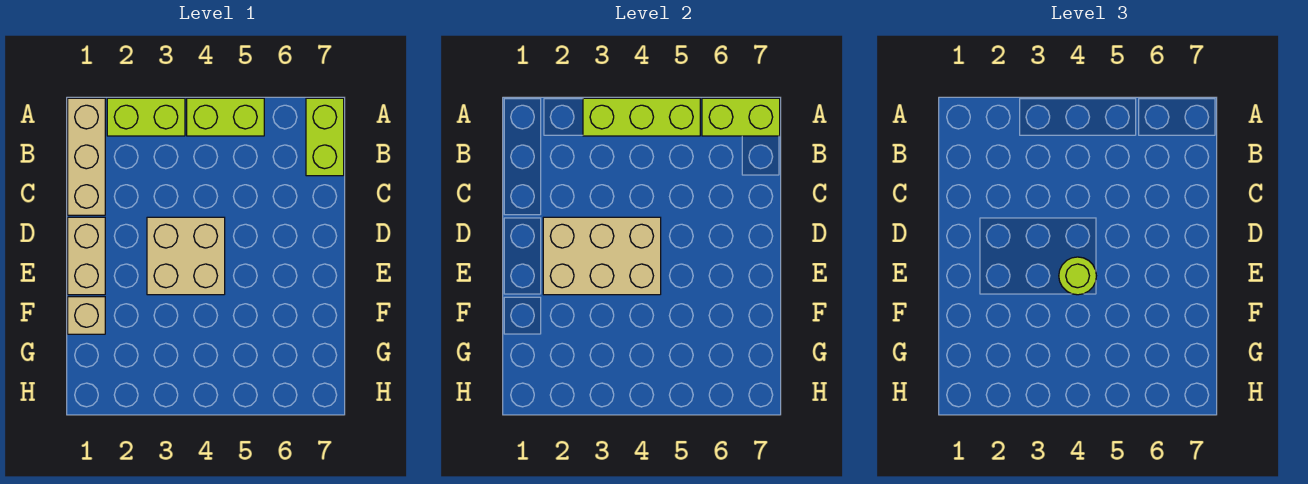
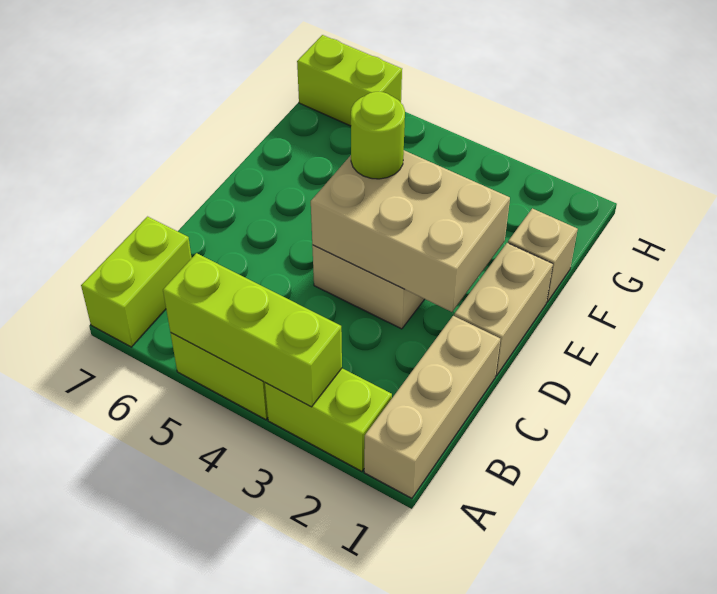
lime brick A6:A7 level 2 -> lime brick H6:H7 level 1

